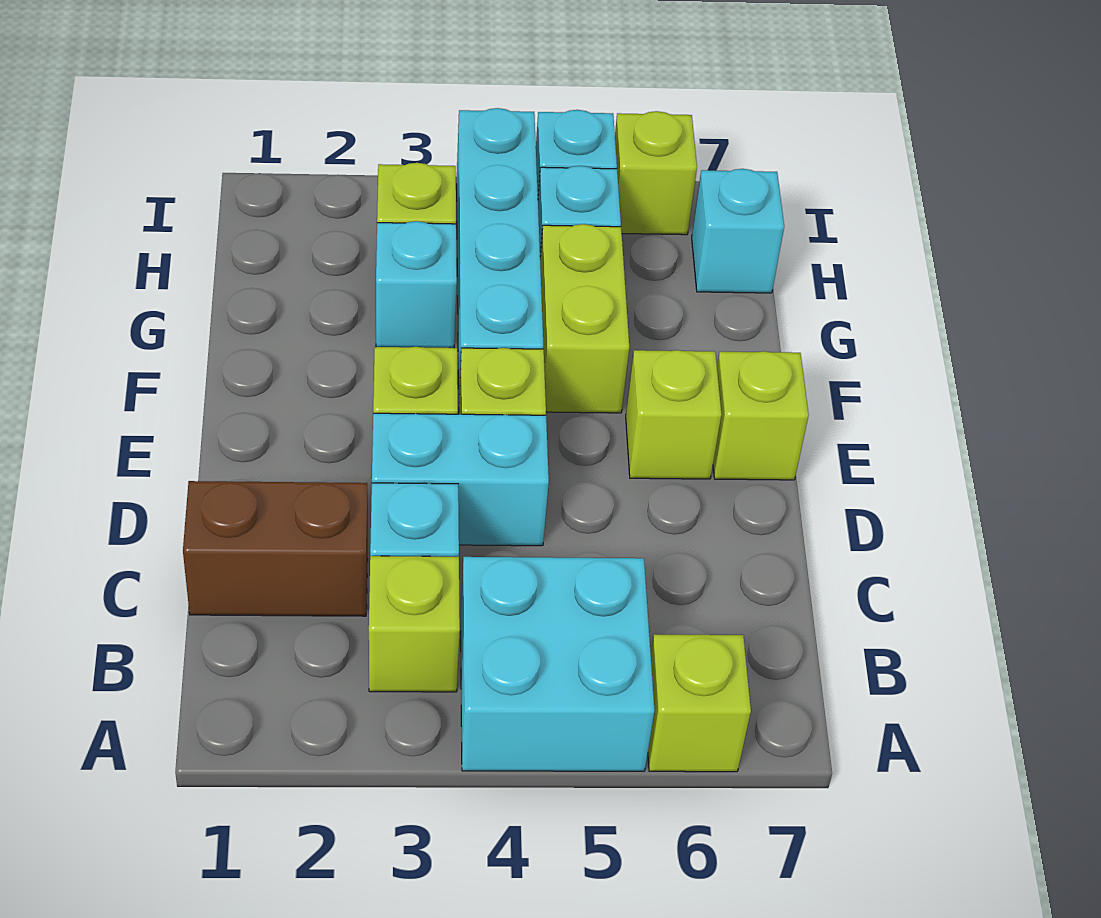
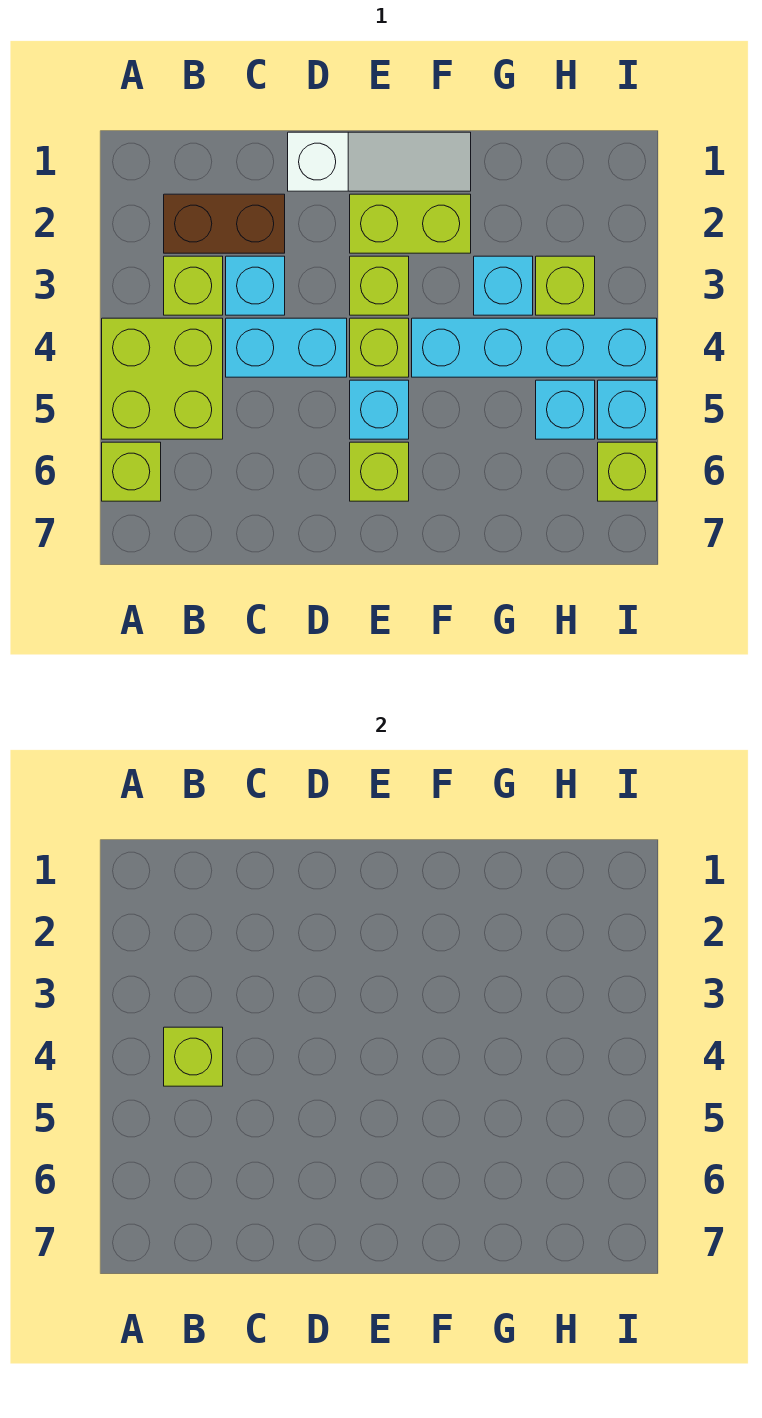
cyan brick A4:B5 level 1 -> lime brick A4:B5 level 1
brown brick C1:C2 level 1 -> brown brick B2:C2 level 1
none -> white slope D1:F1 level 1 top D
cyan brick D3:D4 level 1 -> cyan brick C4:D4 level 1
lime brick E7 level 1 -> lime brick B4 level 2
lime brick F5:G5 level 1 -> lime brick E2:F2 level 1
cyan brick H7 level 1 -> cyan brick E5 level 1

